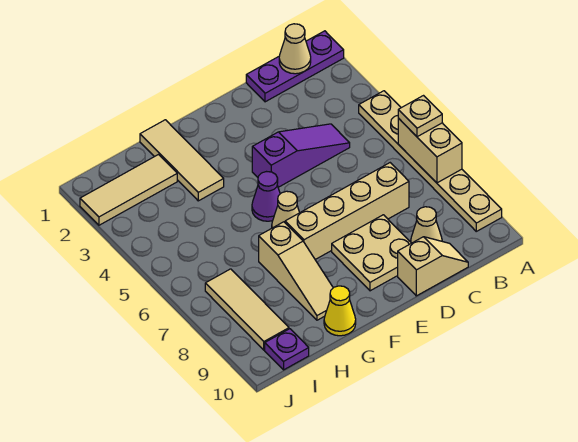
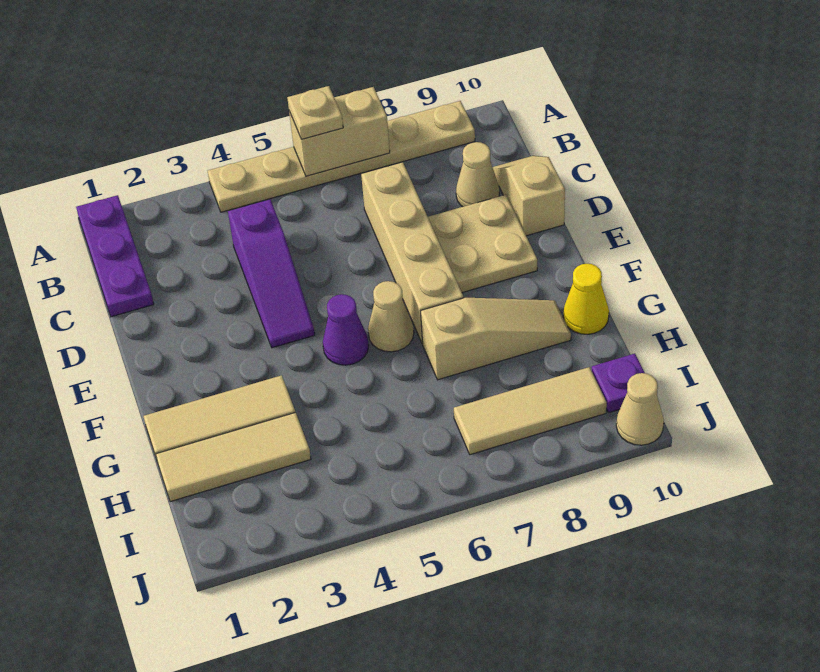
tan cone B1 level 2 -> tan cone J10 level 1
purple slope C4:E4 level 1 top E -> purple slope C4:E4 level 1 top C
tan tile H2:J2 level 1 -> tan tile H1:H3 level 1

